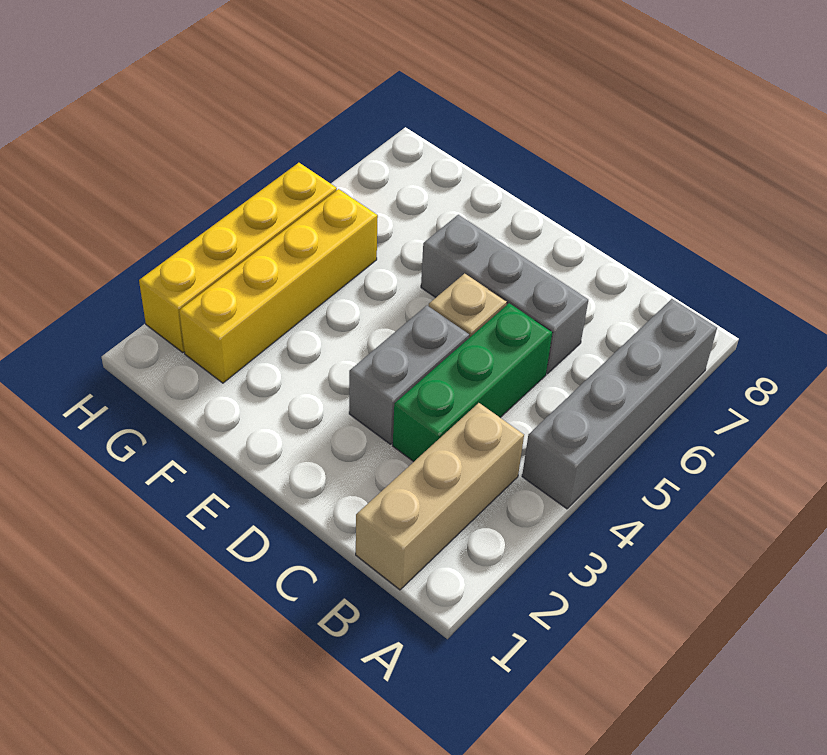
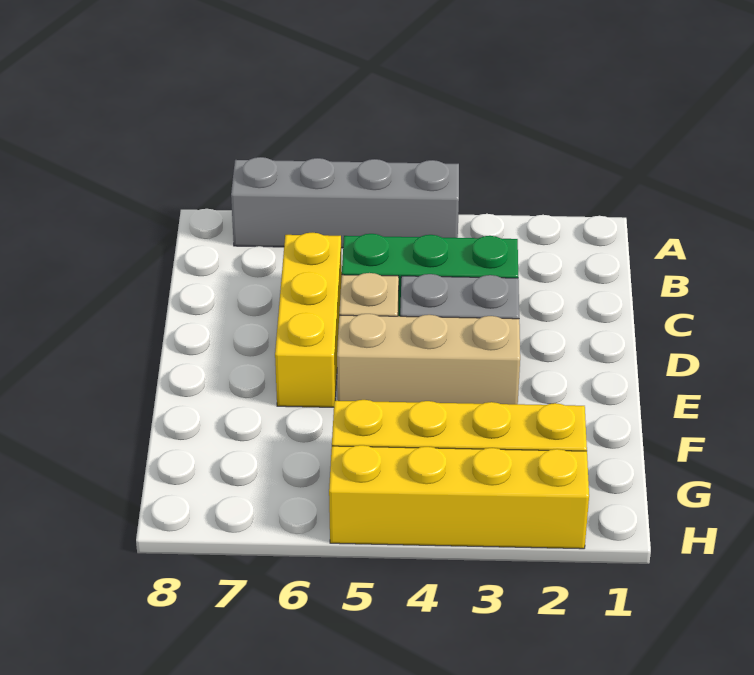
tan brick B1:B3 level 1 -> tan brick E3:E5 level 1
grey brick C6:E6 level 1 -> yellow brick C6:E6 level 1

